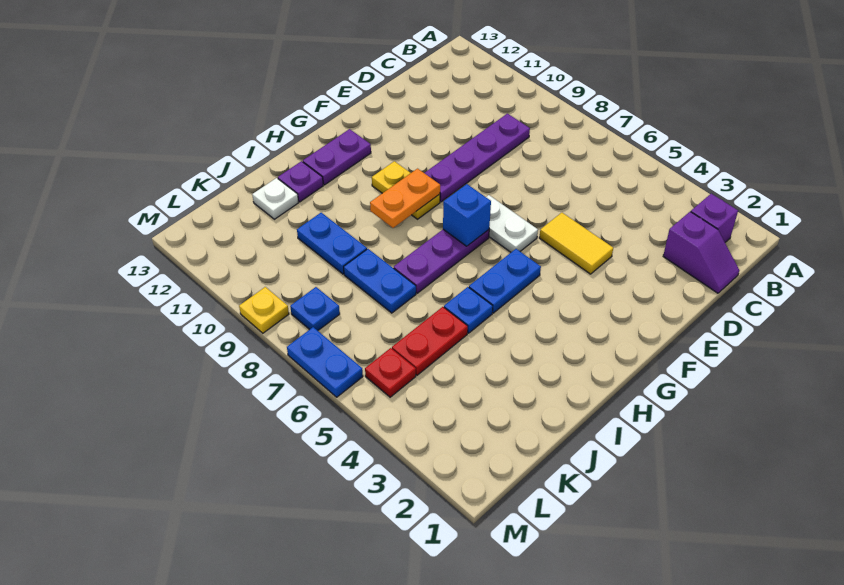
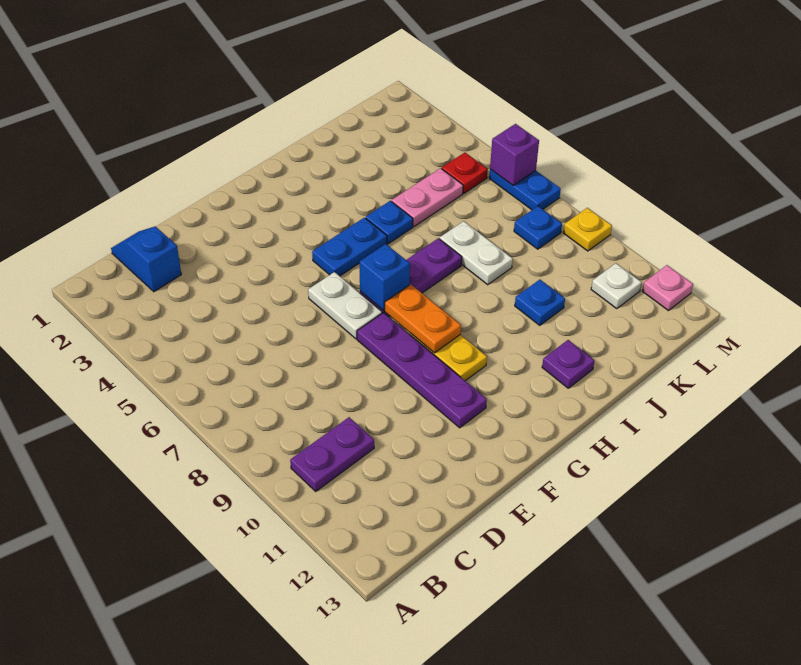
purple brick B2 level 1 -> purple brick M6 level 2
purple slope C1:C2 level 1 top 2 -> blue slope C1:C2 level 1 top 2
purple plate C9:F9 level 1 -> purple plate F8:F11 level 1
yellow tile E4:E5 level 1 -> none
orange plate G9:H9 level 2 -> orange plate G8:G9 level 2
purple plate G12:H12 level 1 -> purple plate B10:C10 level 1
red plate J5:K5 level 1 -> pink plate J5:K5 level 1
blue plate J7:J8 level 1 -> white plate J7:J8 level 1
blue plate J9:J10 level 1 -> blue plate J10 level 1
white plate J12 level 1 -> white plate L11 level 1
none -> pink plate M12 level 1

